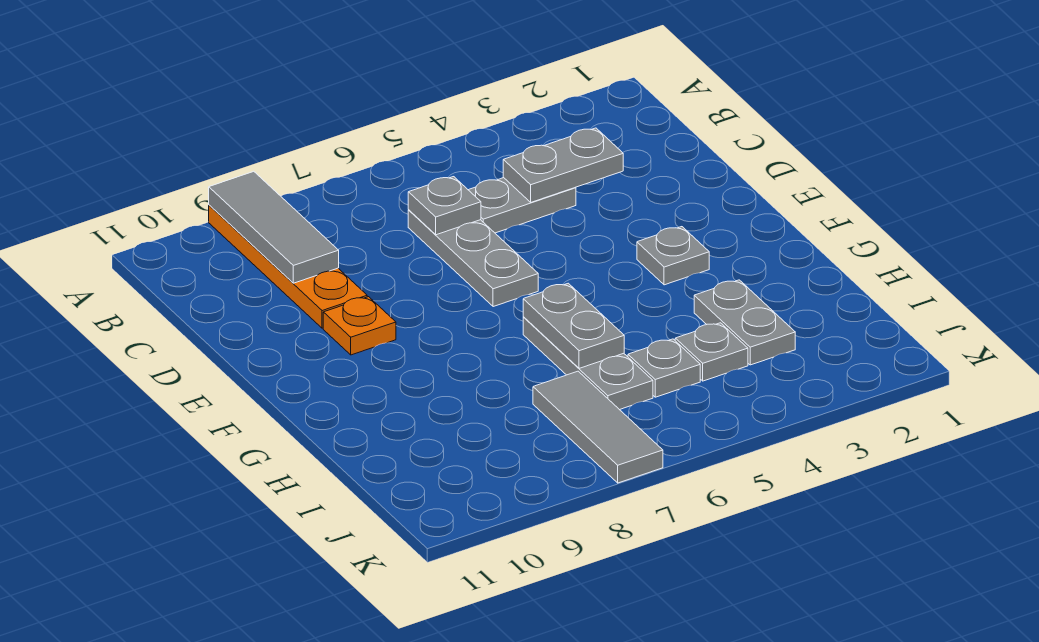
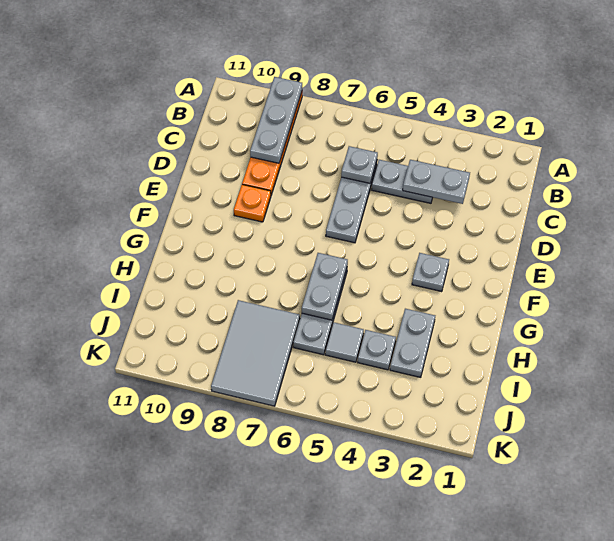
grey tile A9:C9 level 2 -> grey plate A9:C9 level 2
grey plate I5 level 1 -> grey tile I5 level 1
grey tile I7:K7 level 1 -> grey tile I7:K8 level 1

